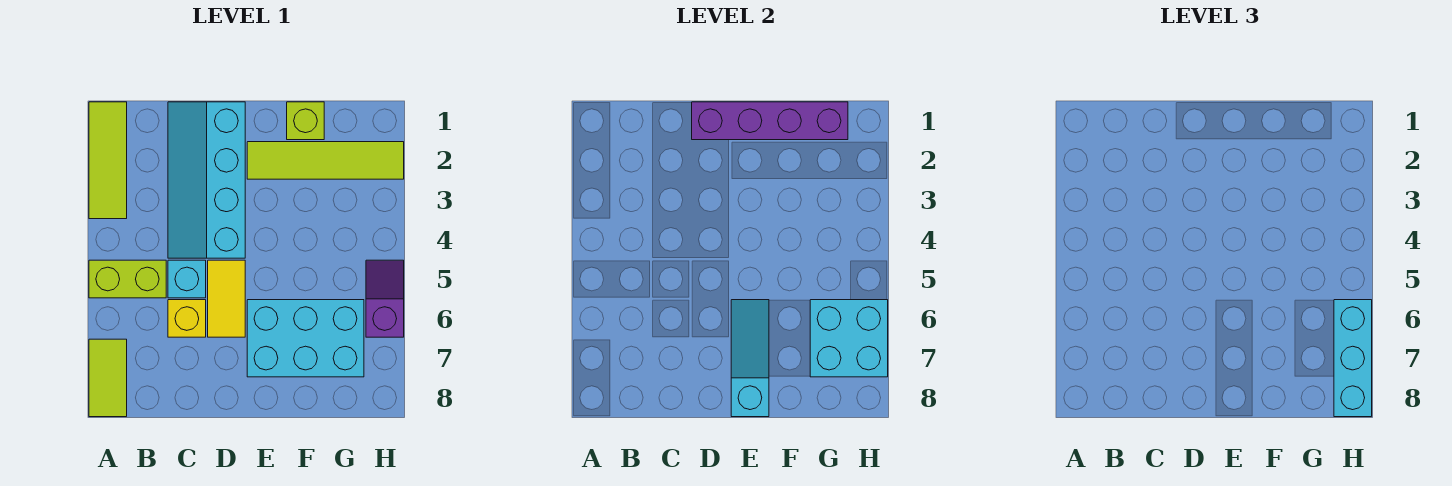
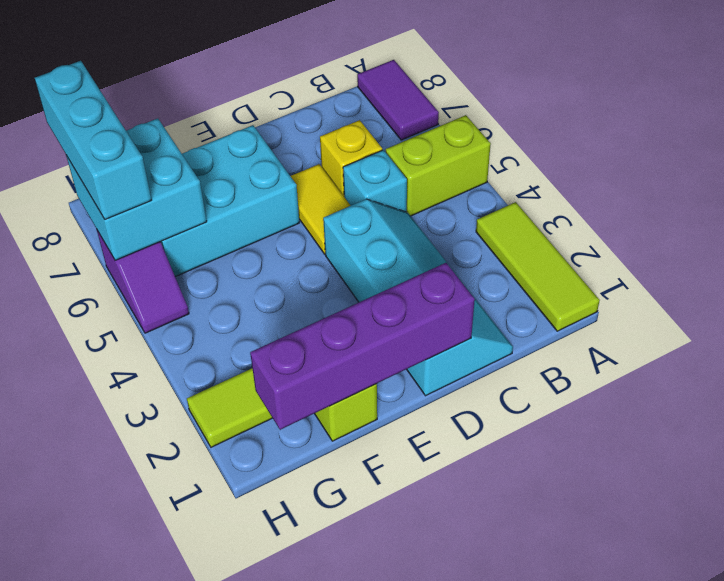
lime tile A7:A8 level 1 -> purple tile A7:A8 level 1
cyan slope E6:E8 level 2 top 8 -> none

